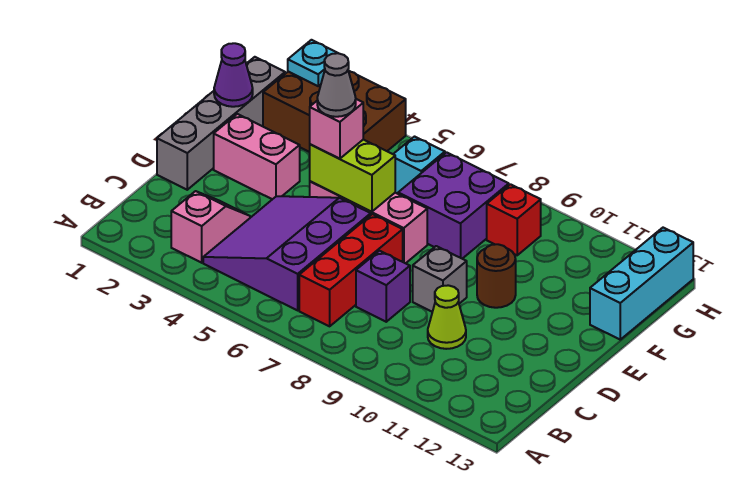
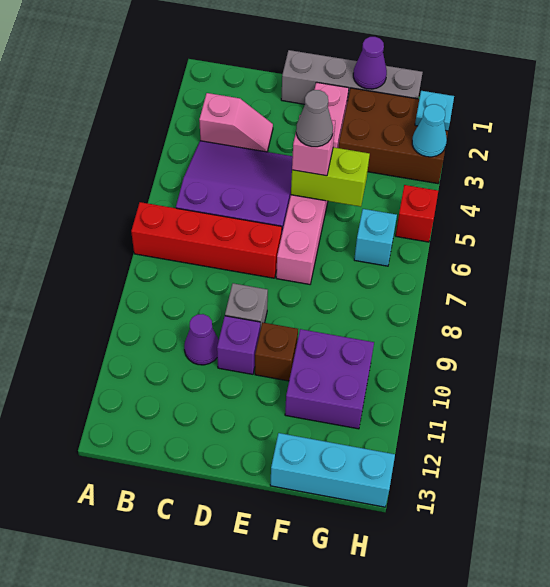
red brick B7:D7 level 1 -> red brick A7:D7 level 1
purple brick C8 level 1 -> purple brick D10 level 1
lime cone C10 level 1 -> purple cone C10 level 1
lime brick E5:E6 level 2 -> lime brick E5:F5 level 2
brown round brick E10 level 1 -> brown brick E10 level 1
purple brick F7:G8 level 1 -> purple brick F10:G11 level 1
brown brick G2:H4 level 1 -> brown brick F2:H3 level 1
red brick G9 level 1 -> red brick H5 level 1
none -> cyan cone H3 level 2

